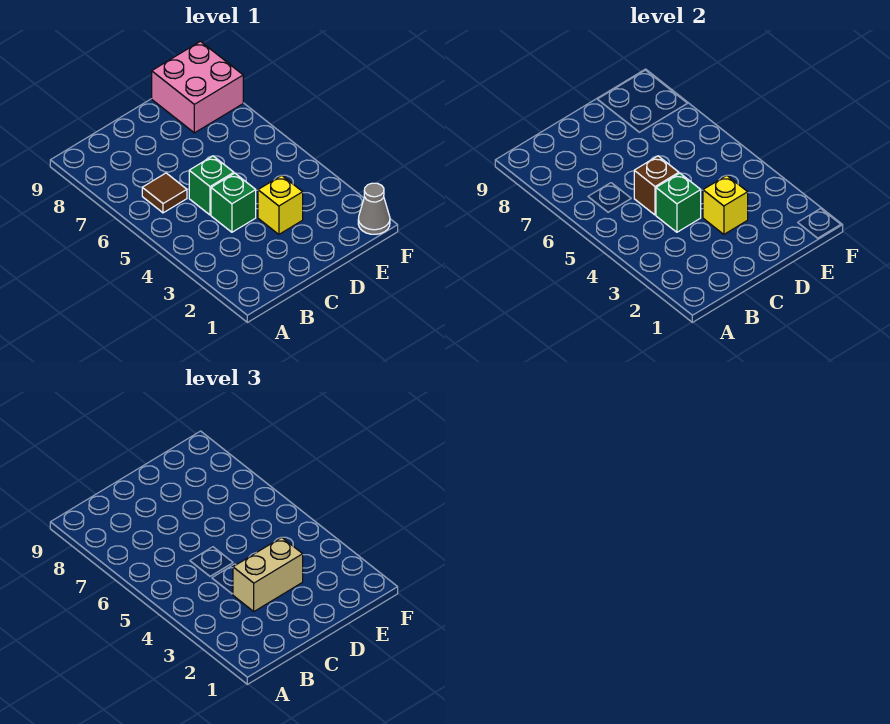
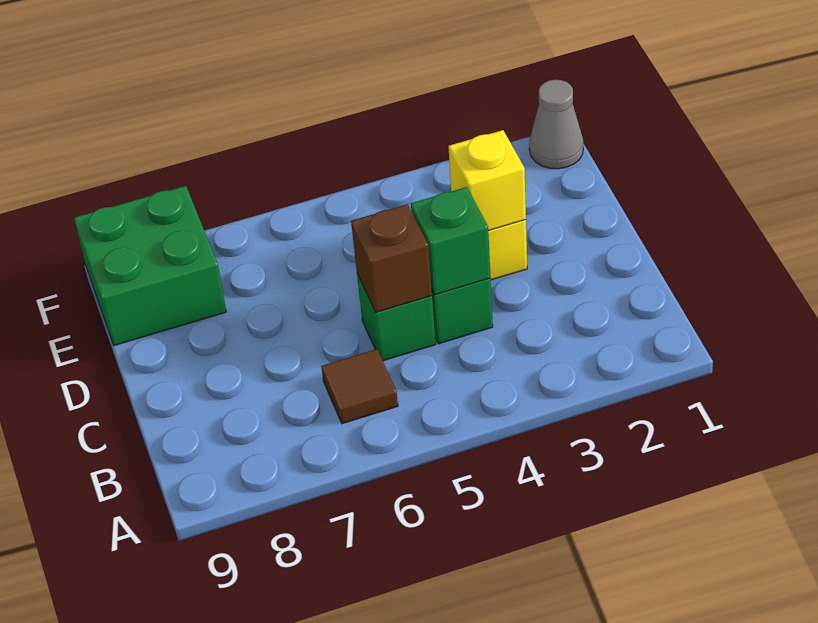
tan brick C3:D3 level 3 -> none
pink brick E8:F9 level 1 -> green brick E8:F9 level 1

